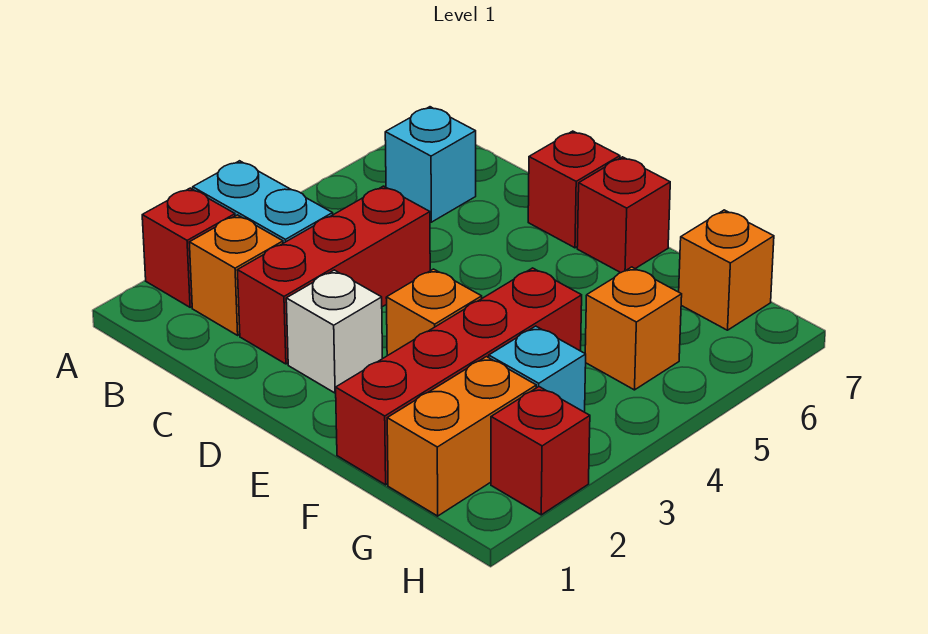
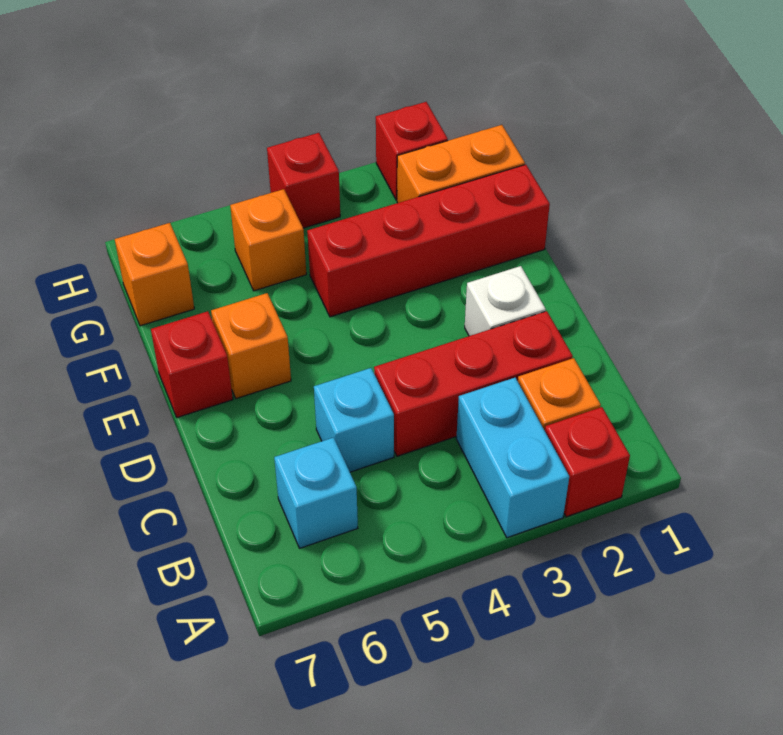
red brick D7 level 1 -> red brick H4 level 1
orange brick E3 level 1 -> orange brick E6 level 1
cyan brick G3 level 1 -> cyan brick C5 level 1

